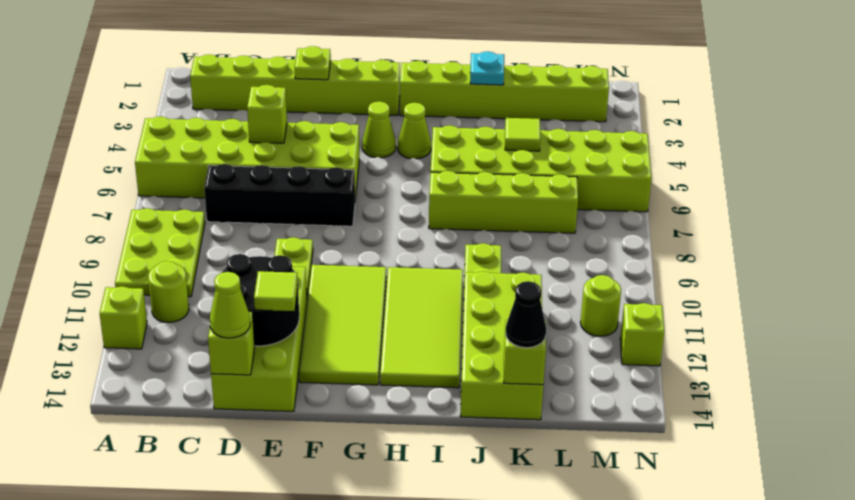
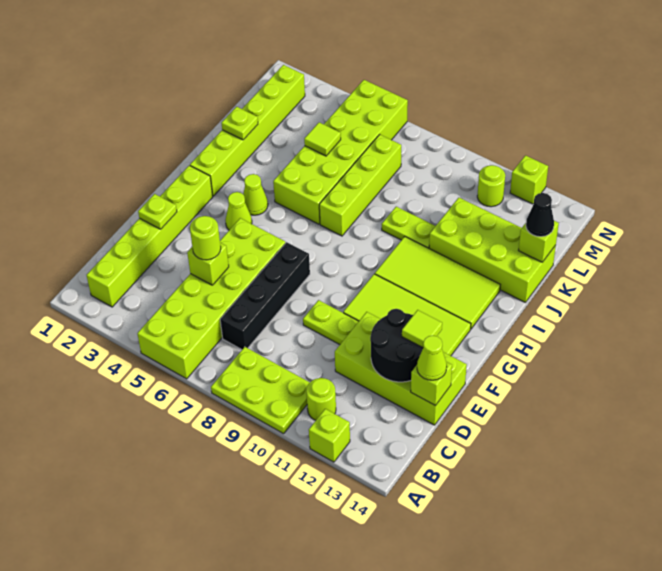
none -> lime round brick D5 level 3
cyan plate J2 level 2 -> lime plate J2 level 2

